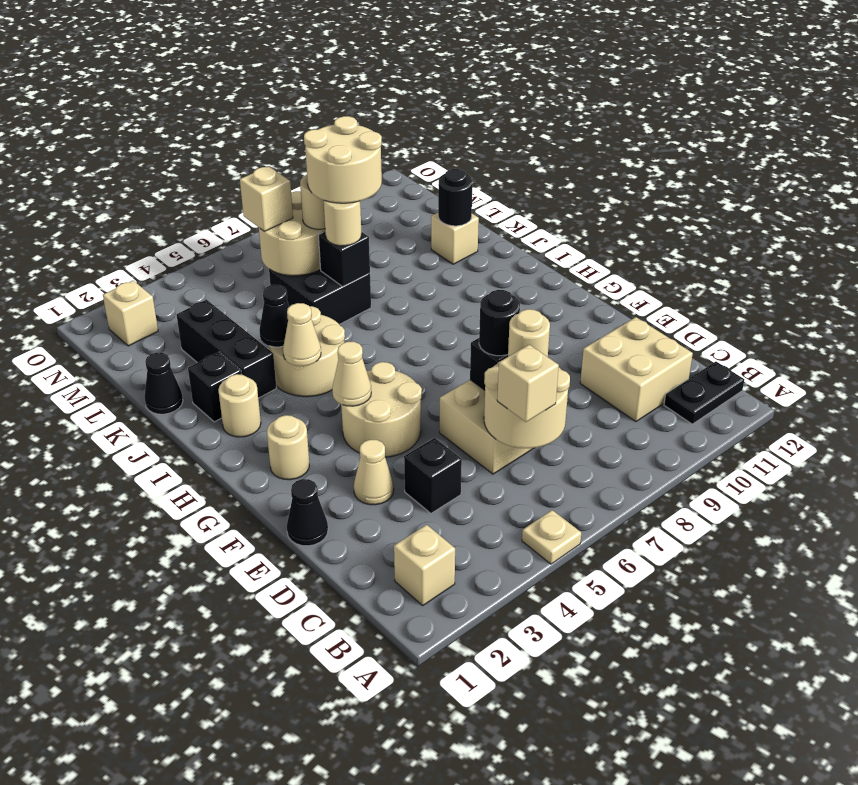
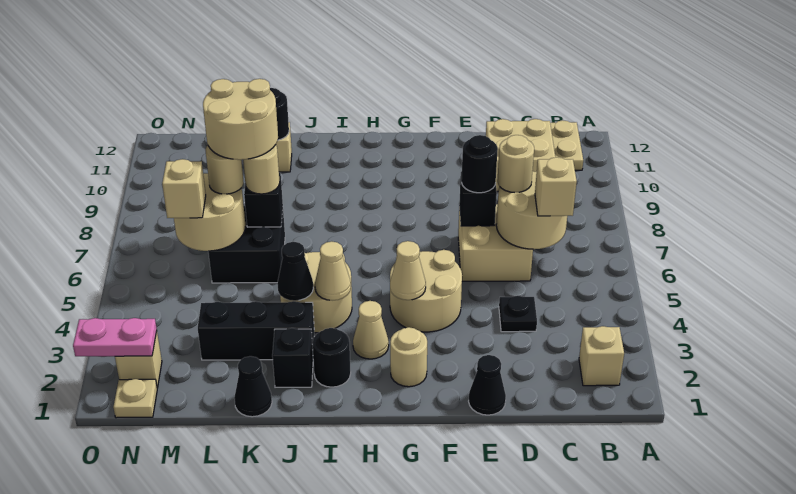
tan plate A5 level 1 -> tan plate N1 level 1
black plate B11:B12 level 1 -> tan plate B11:B12 level 1
black brick D4 level 1 -> black plate D4 level 1
tan cone E3 level 1 -> tan cone H3 level 1
tan round brick I2 level 1 -> black round brick I2 level 1
none -> pink plate N2:O2 level 2

